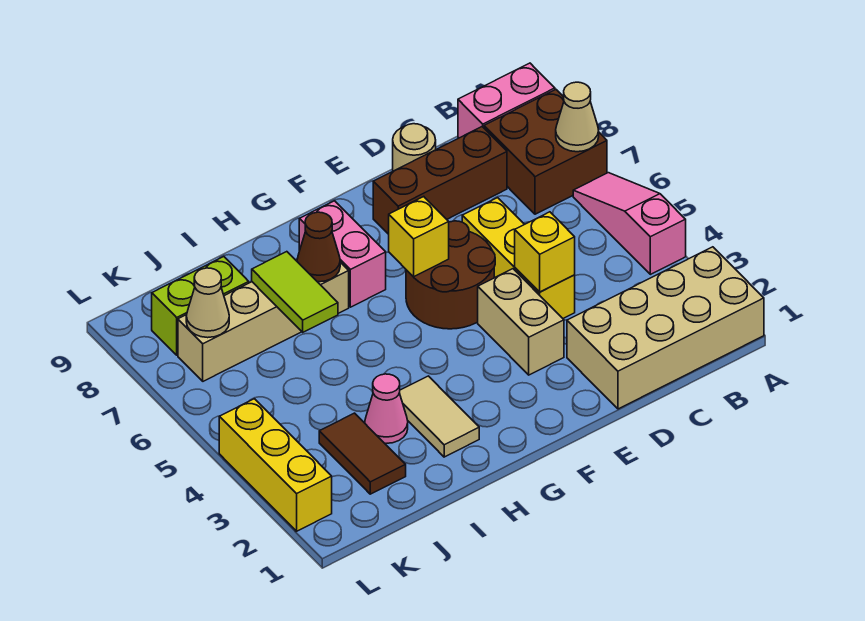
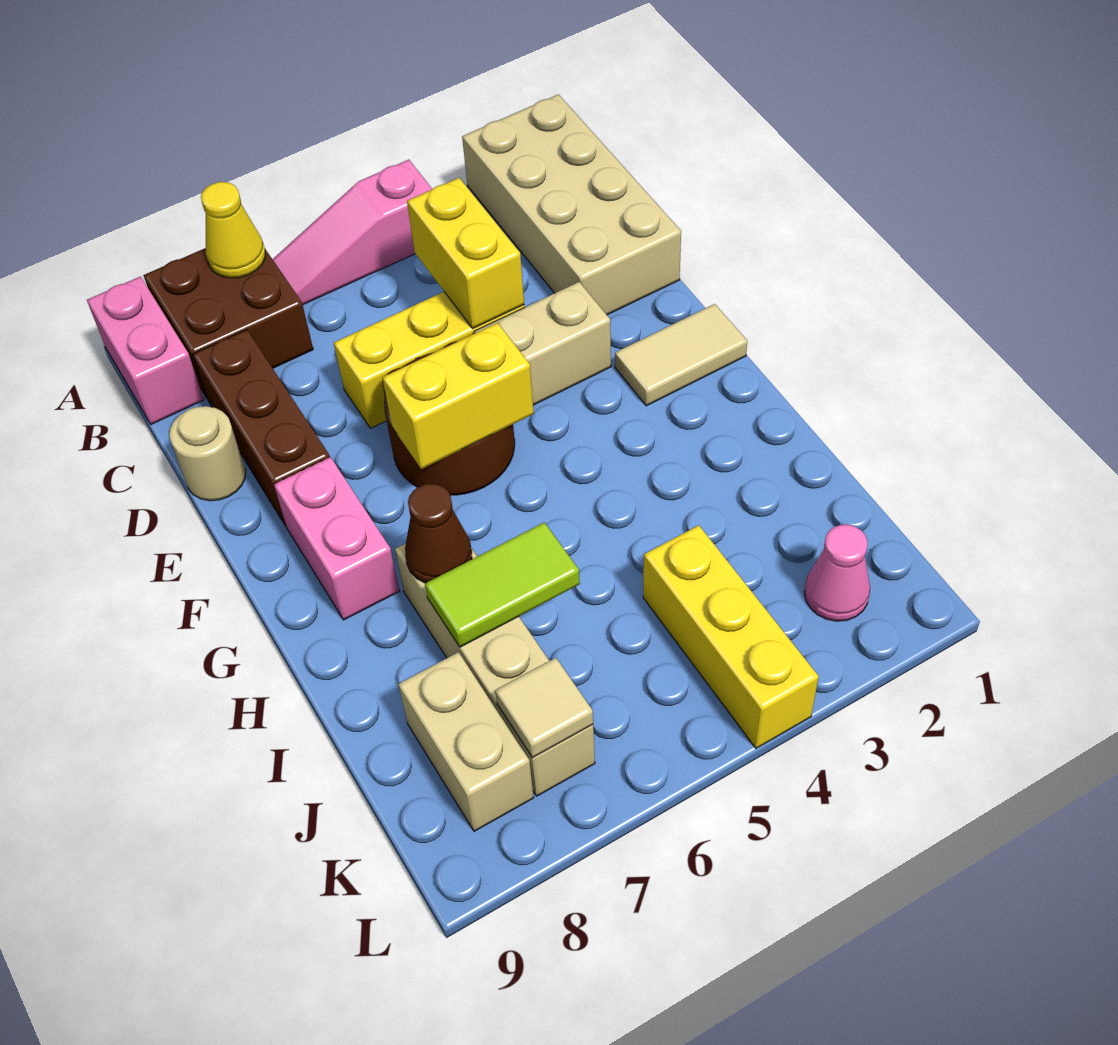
tan cone A7 level 2 -> yellow cone A7 level 2
yellow brick D4 level 2 -> yellow brick C4:D4 level 2
yellow brick F6 level 2 -> yellow brick F5:F6 level 2
pink brick G7:G8 level 1 -> pink brick F8:G8 level 1
tan tile H2:H3 level 1 -> tan tile F1:F2 level 1
pink cone I3 level 1 -> pink cone K2 level 1
brown tile J2:J3 level 1 -> none
lime brick J8:K8 level 1 -> tan brick J8:K8 level 1
tan cone K7 level 2 -> tan tile K7 level 2
yellow brick L2:L4 level 1 -> yellow brick J4:L4 level 1

